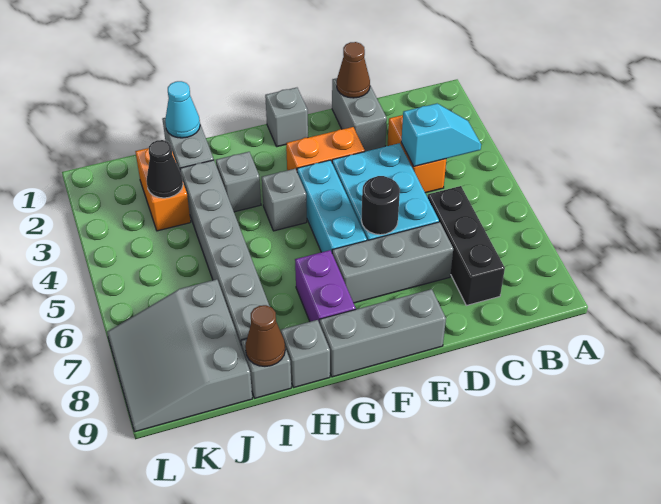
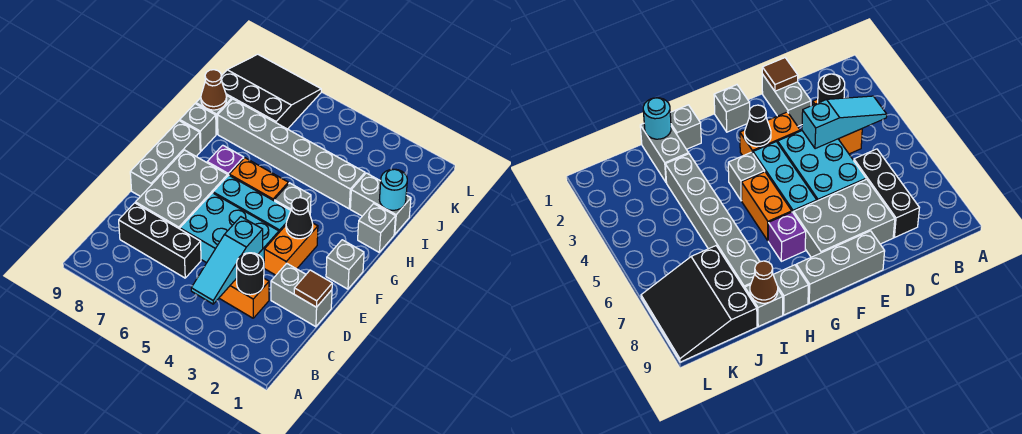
cyan slope B4:C4 level 2 top C -> cyan slope B4:D4 level 2 top D
brown cone D1 level 2 -> brown tile D1 level 2
grey brick D7:F7 level 1 -> grey brick D7:F8 level 1
black round brick E6 level 2 -> black round brick C3 level 2
purple brick G7:G8 level 1 -> purple brick G7 level 1
grey brick H3 level 1 -> grey brick H1 level 1
cyan cone I1 level 2 -> cyan round brick I1 level 2
orange brick J2:J3 level 1 -> orange brick G5:G6 level 1
black cone J3 level 2 -> black cone F3 level 2
grey slope J7:L9 level 1 top J -> black slope J7:L9 level 1 top J

